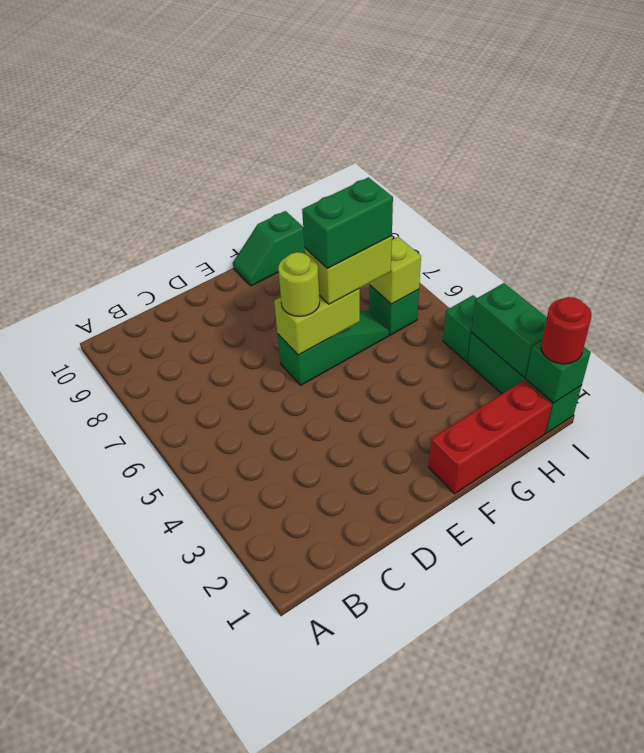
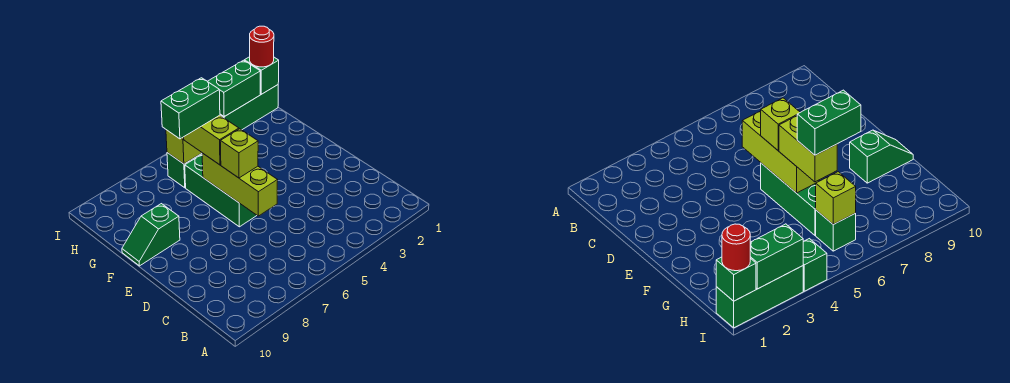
green slope E6:G6 level 1 top E -> green brick E6:G6 level 1
lime brick E6:F6 level 2 -> lime brick D6:F6 level 2
lime round brick E6 level 3 -> lime brick E6 level 3
red brick F1:H1 level 1 -> none
green brick F6:G6 level 4 -> green brick G6:G7 level 4
green slope F10:G10 level 1 top G -> green slope F9:F10 level 1 top 9

